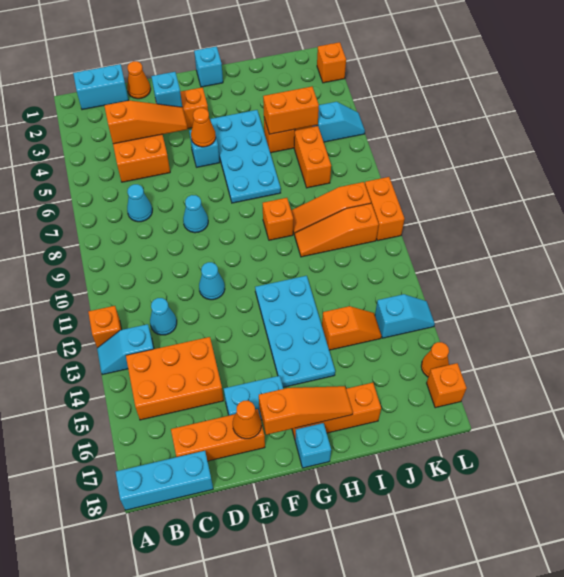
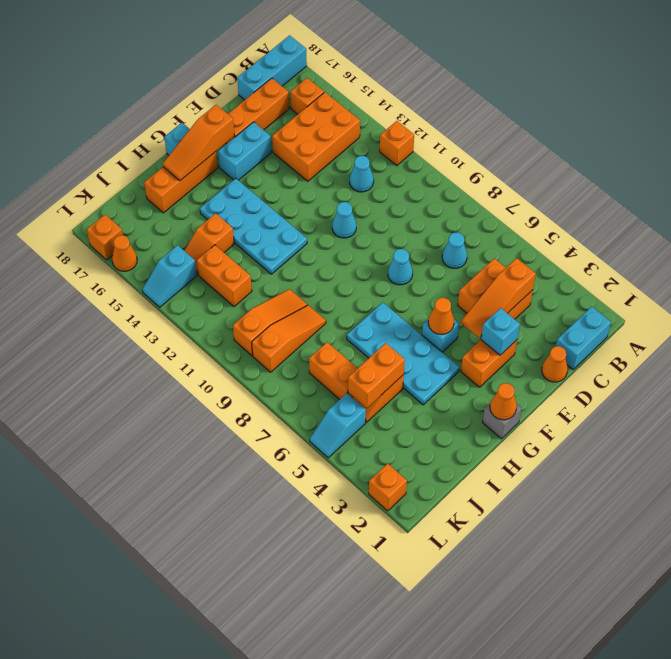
cyan slope A13:B13 level 1 top B -> none
orange cone E17 level 2 -> orange cone G1 level 2
cyan brick G1 level 1 -> grey brick G1 level 1
orange brick H9 level 1 -> orange brick B16 level 1
orange brick L9:L10 level 1 -> orange brick J12:J13 level 1

